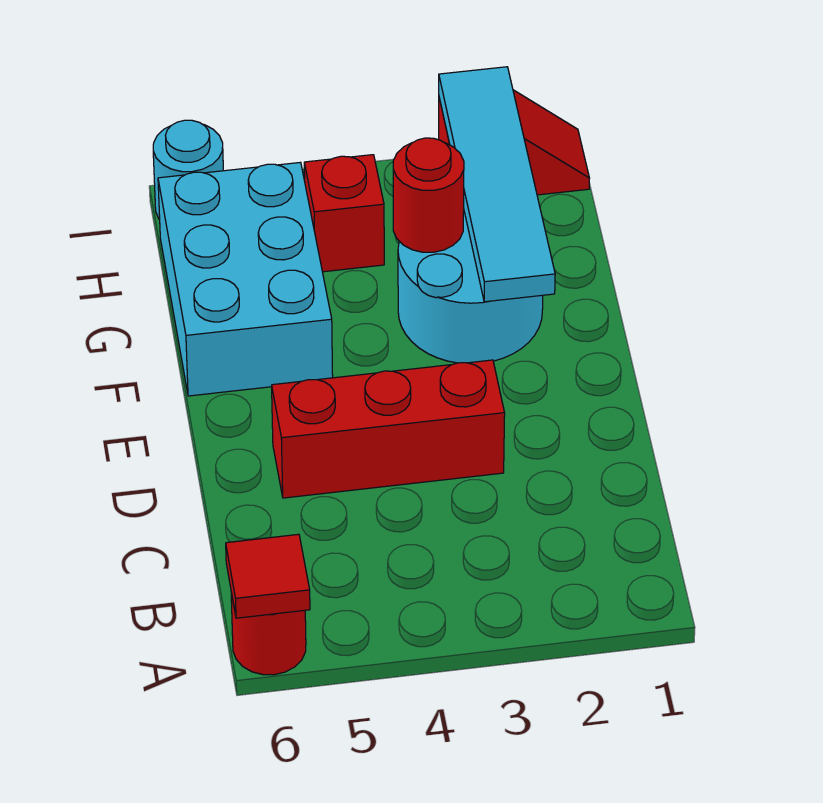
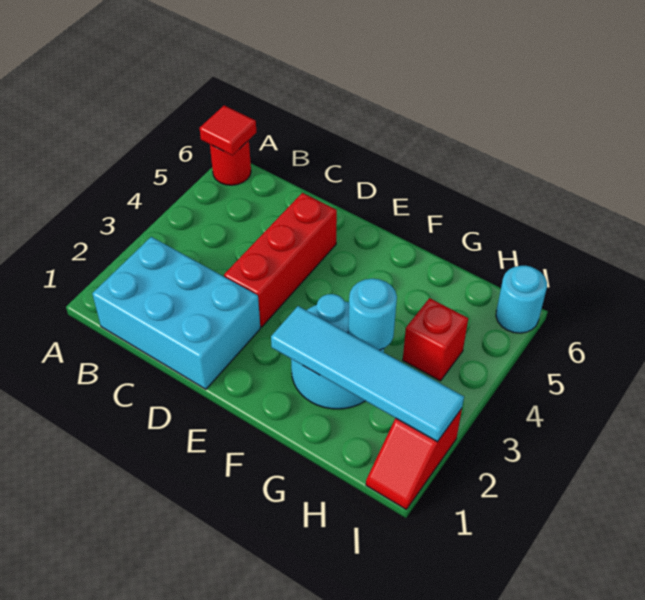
cyan brick F5:H6 level 1 -> cyan brick B1:D2 level 1
red round brick G3 level 2 -> cyan round brick G3 level 2

